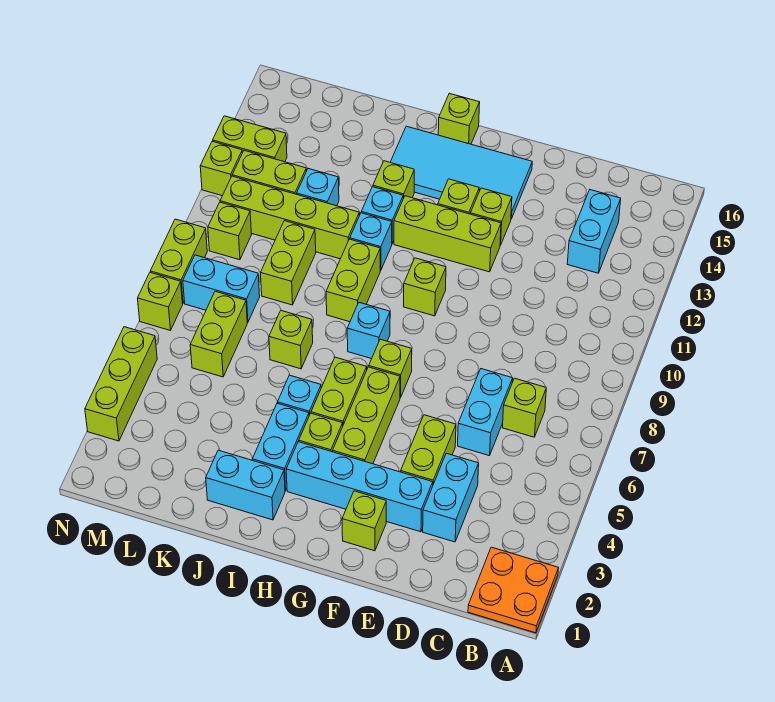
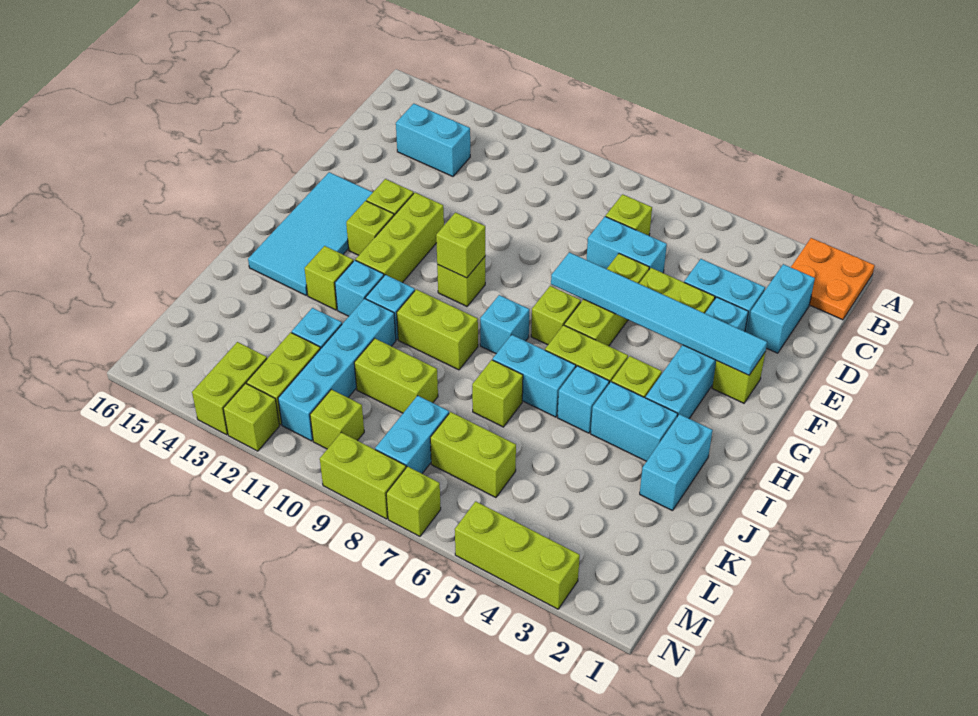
none -> cyan brick C2:D2 level 1
none -> cyan tile F2:F7 level 2
lime brick G4:G6 level 1 -> lime brick E6:G6 level 1
lime brick H16 level 1 -> lime brick G10 level 2
none -> cyan brick I6:I7 level 1
lime brick J11:M11 level 1 -> cyan brick J11:M11 level 1

